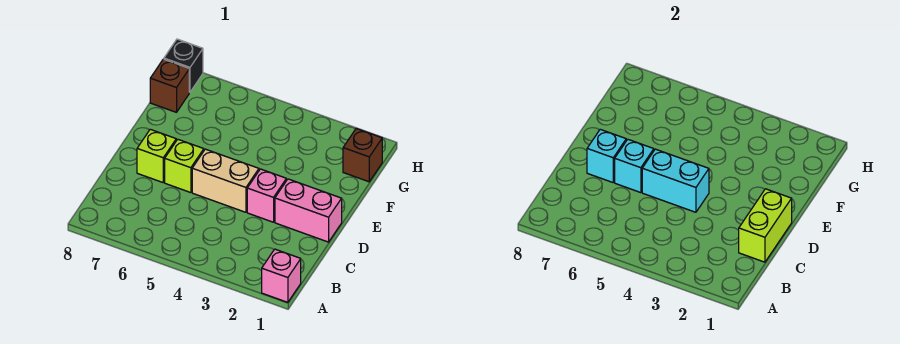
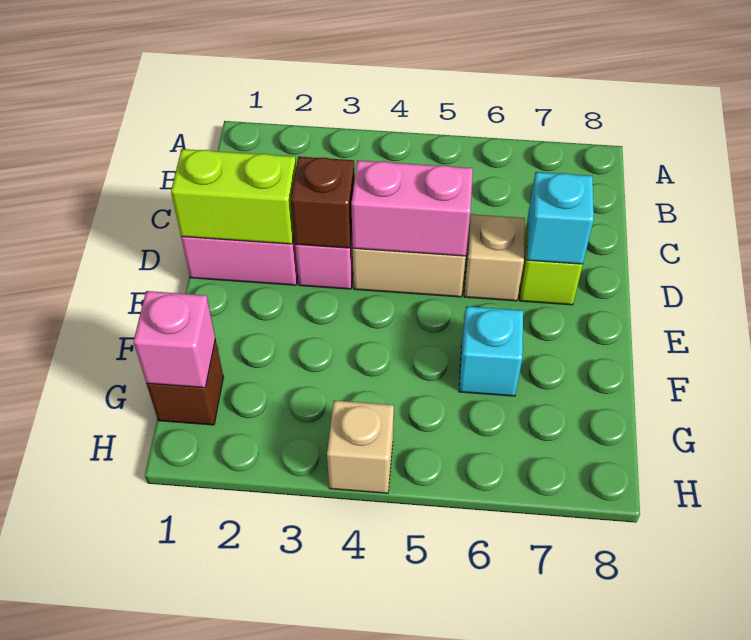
pink brick A1 level 1 -> pink brick G1 level 2
lime brick C1:D1 level 2 -> lime brick D1:D2 level 2
cyan brick D4:D5 level 2 -> pink brick D4:D5 level 2
lime brick D6 level 1 -> tan brick D6 level 1
cyan brick D6 level 2 -> cyan brick F6 level 1
brown brick G8 level 1 -> brown brick D3 level 2
none -> tan brick H4 level 1
black brick H8 level 1 -> none

